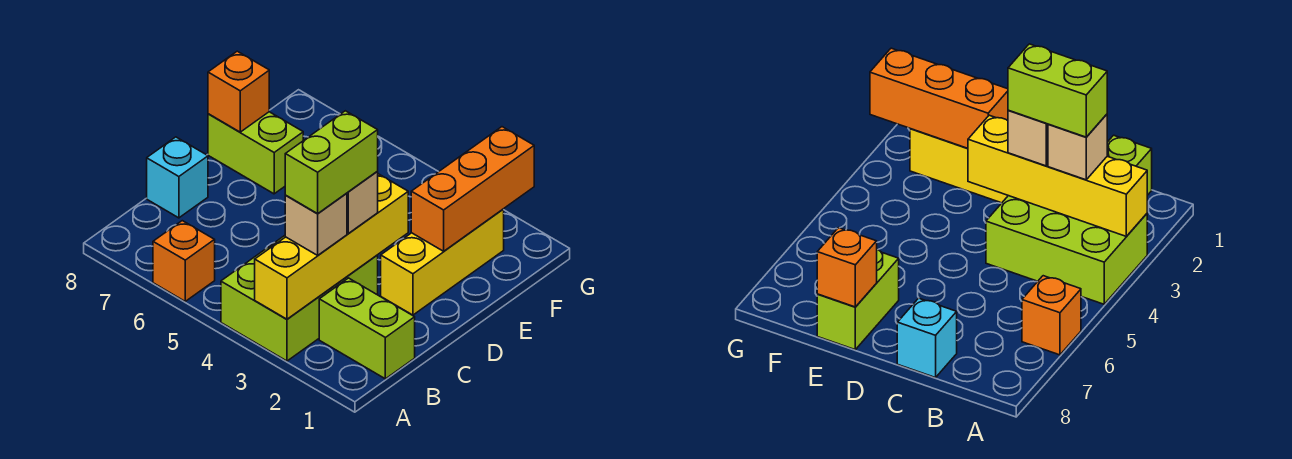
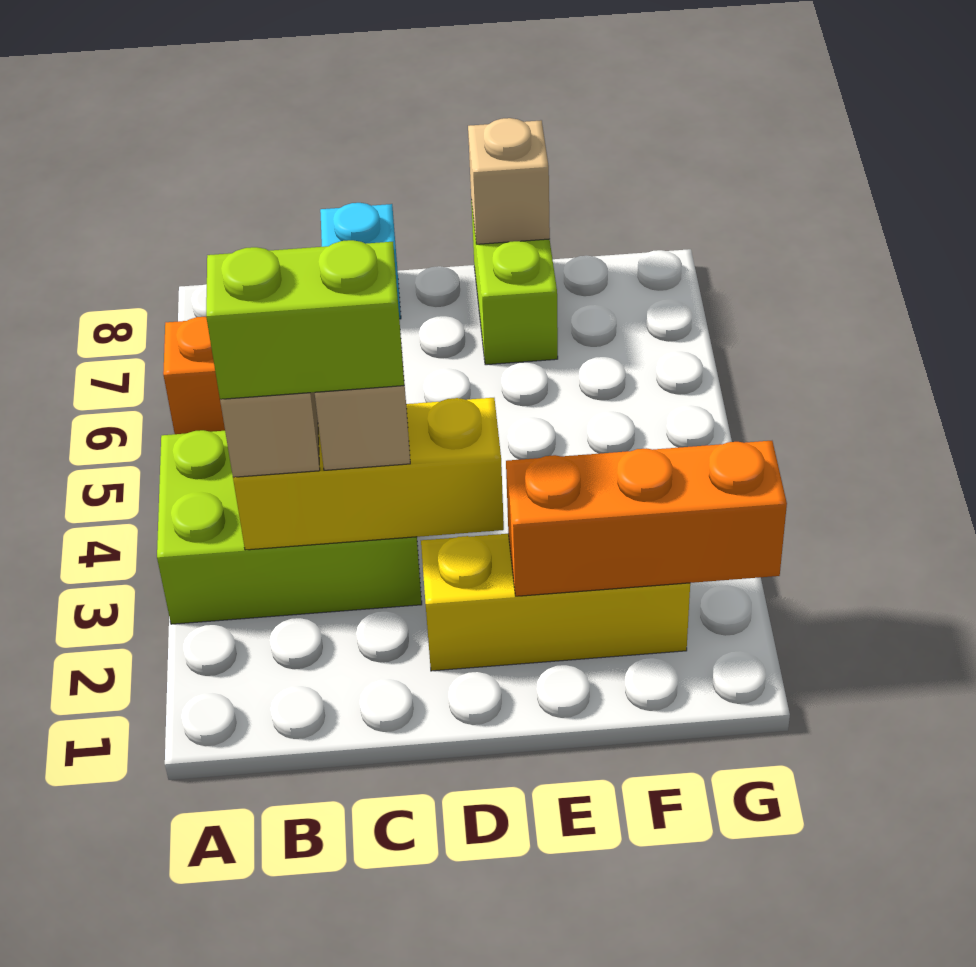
yellow brick A3:D3 level 2 -> yellow brick B3:D3 level 2
lime brick B1:B2 level 1 -> none
orange brick E8 level 2 -> tan brick E8 level 2

